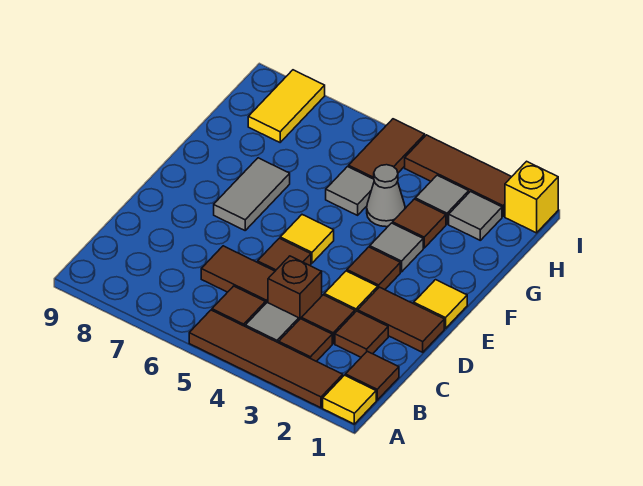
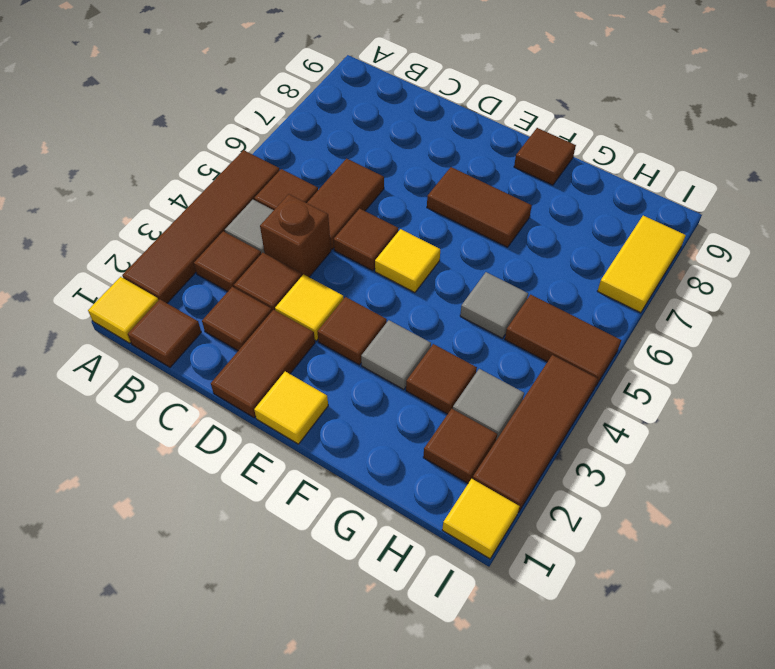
grey tile E7:F7 level 1 -> brown tile E7:F7 level 1
none -> brown tile F9 level 1
grey cone G4 level 1 -> none
grey tile H2 level 1 -> brown tile H2 level 1
yellow tile H8:I8 level 1 -> yellow tile I7:I8 level 1
yellow brick I1 level 1 -> yellow tile I1 level 1

